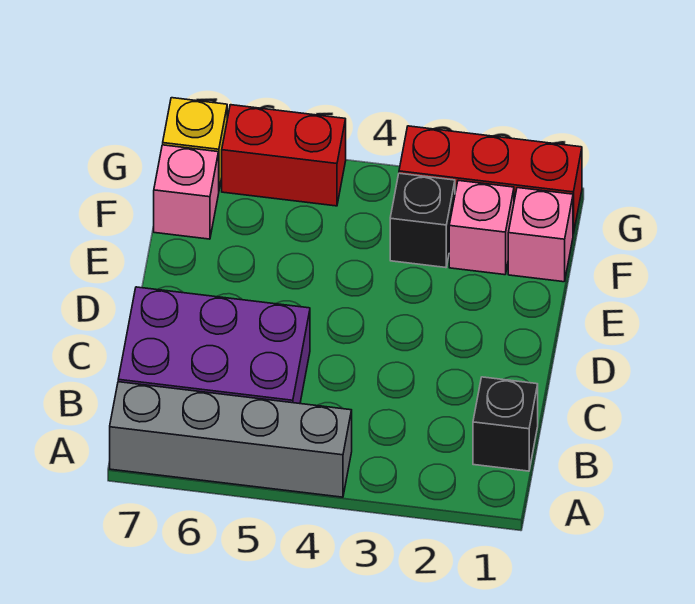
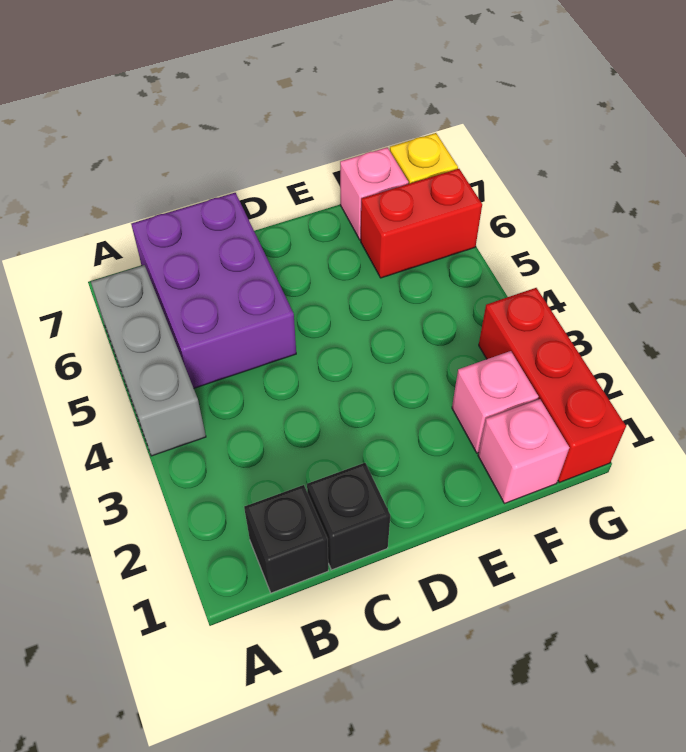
grey brick A4:A7 level 1 -> grey brick A4:A6 level 1
black brick F3 level 1 -> black brick C1 level 1
red brick G5:G6 level 1 -> red brick F6:G6 level 1

